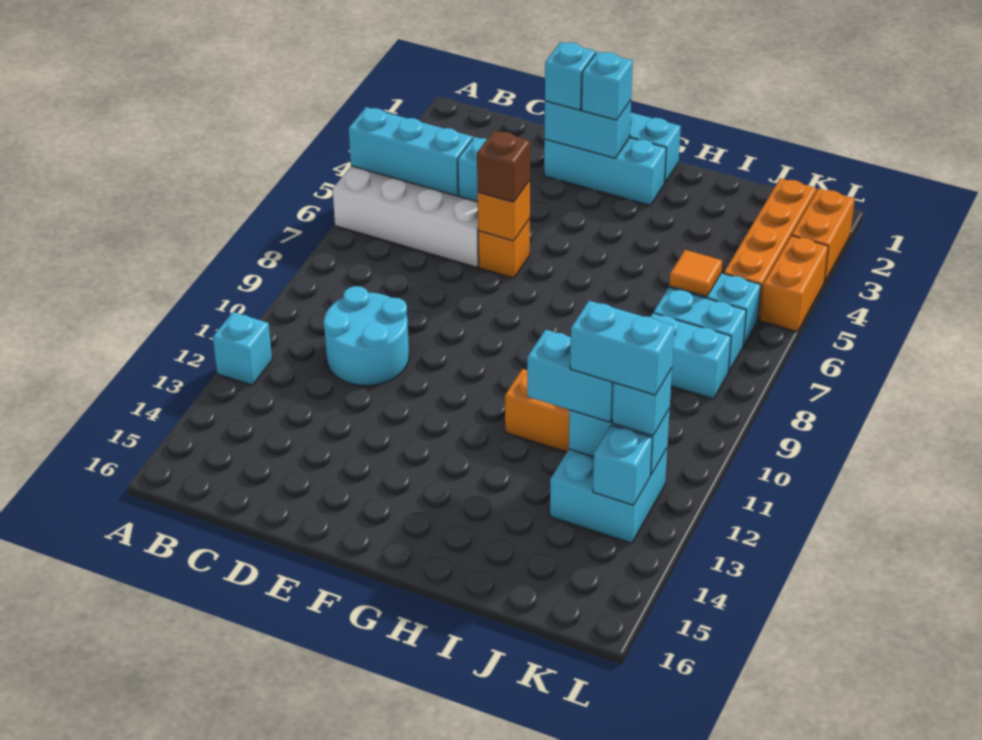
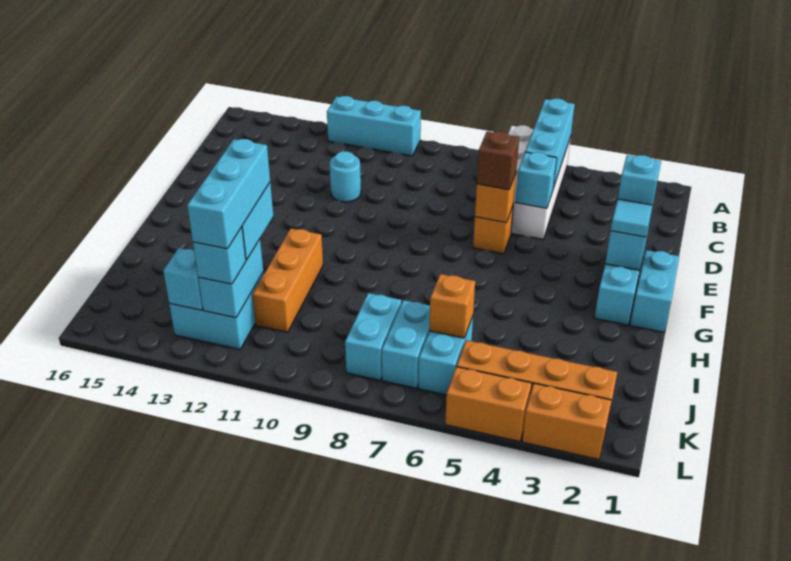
cyan brick A12 level 1 -> cyan brick A10:A12 level 1
cyan round brick C10:D11 level 1 -> cyan round brick D11 level 1
cyan brick F2 level 3 -> cyan tile F2 level 3
orange tile J6 level 2 -> orange brick J6 level 2
cyan brick J12:K12 level 4 -> cyan brick I12:K12 level 4

